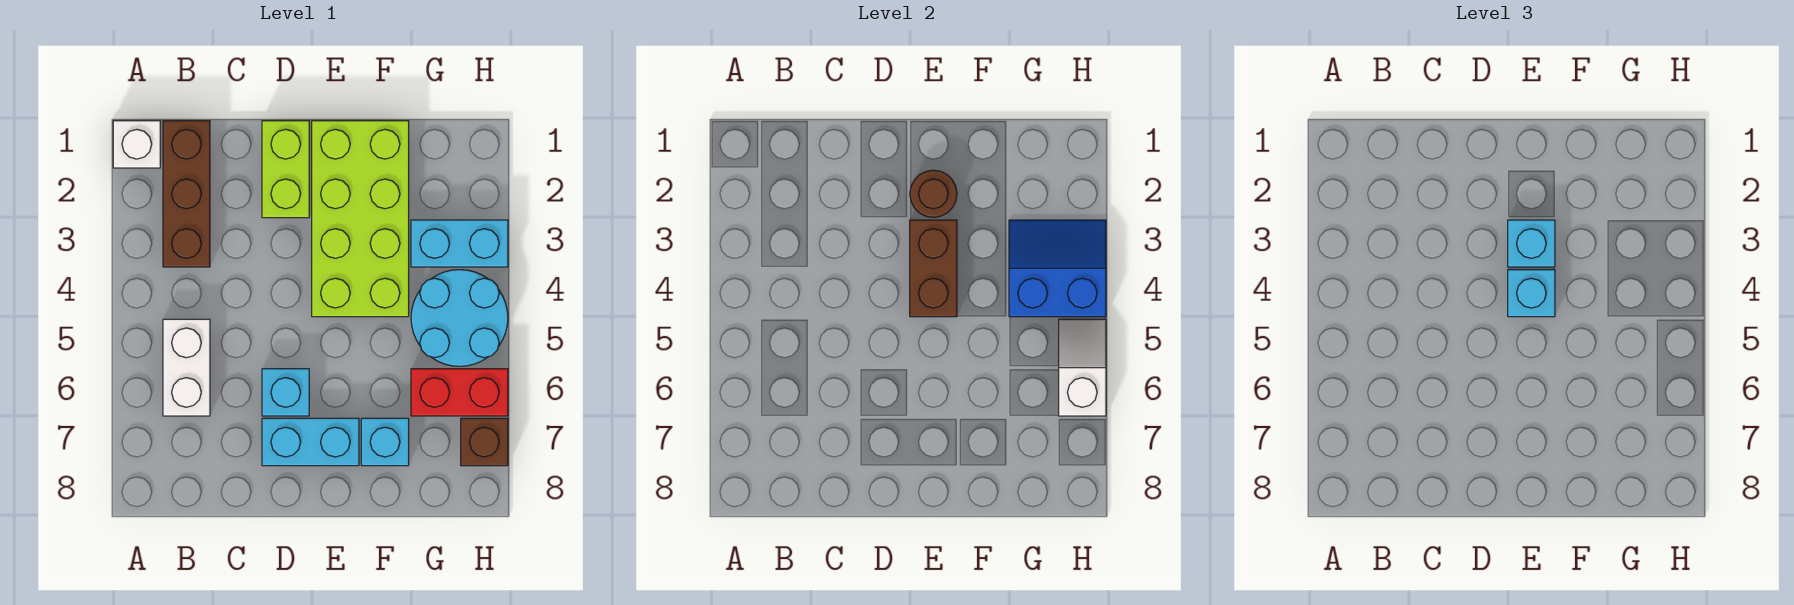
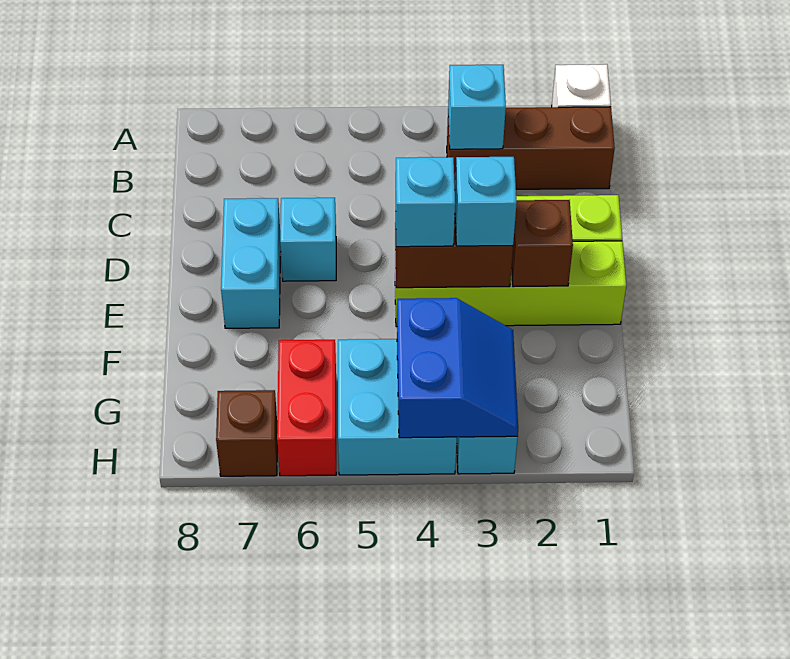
white brick B5:B6 level 1 -> none
lime brick E1:F4 level 1 -> lime brick E1:E4 level 1
brown round brick E2 level 2 -> brown brick E2 level 2
cyan brick F7 level 1 -> cyan brick B3 level 2
cyan round brick G4:H5 level 1 -> cyan brick G4:H5 level 1
white slope H5:H6 level 2 top 6 -> none

